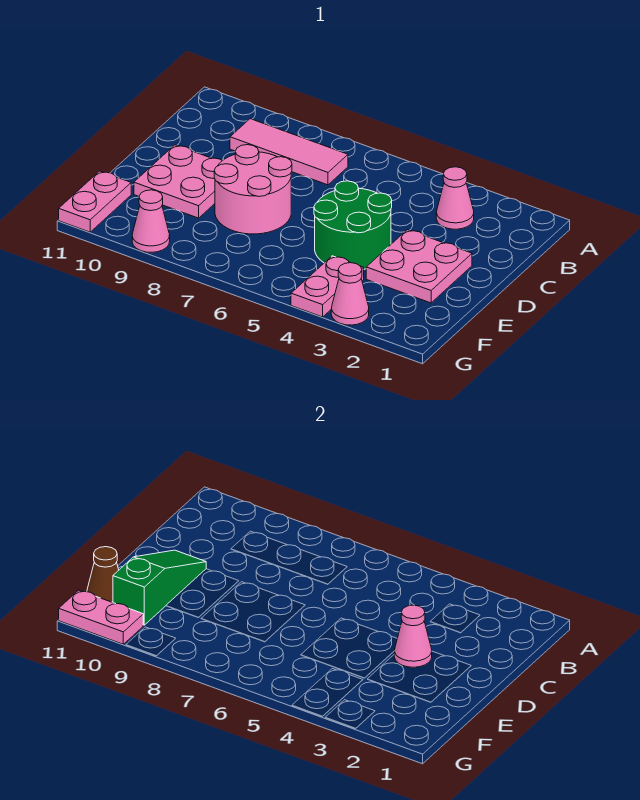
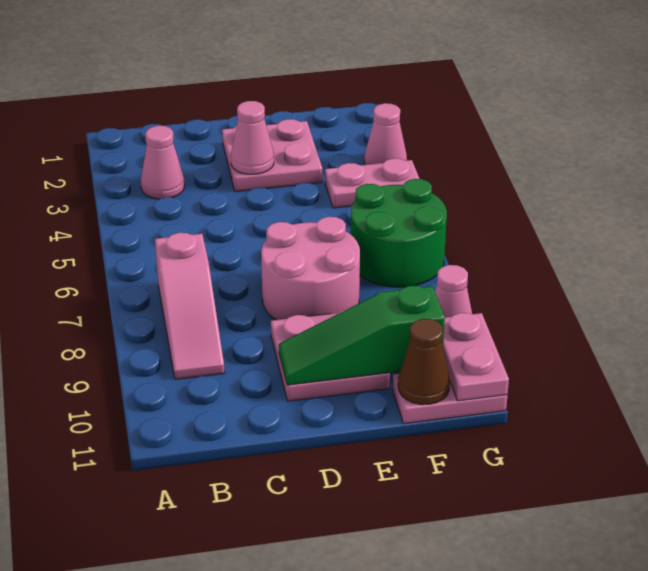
pink tile B7:B9 level 1 -> pink slope B7:B9 level 1 top 7
green round brick D4:E5 level 1 -> green round brick F6:G7 level 1

